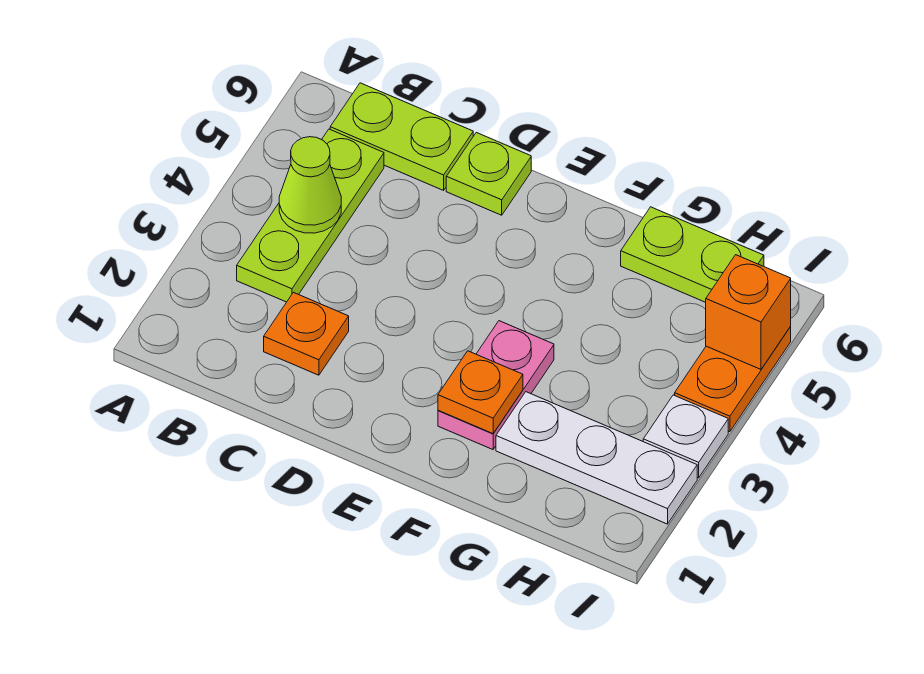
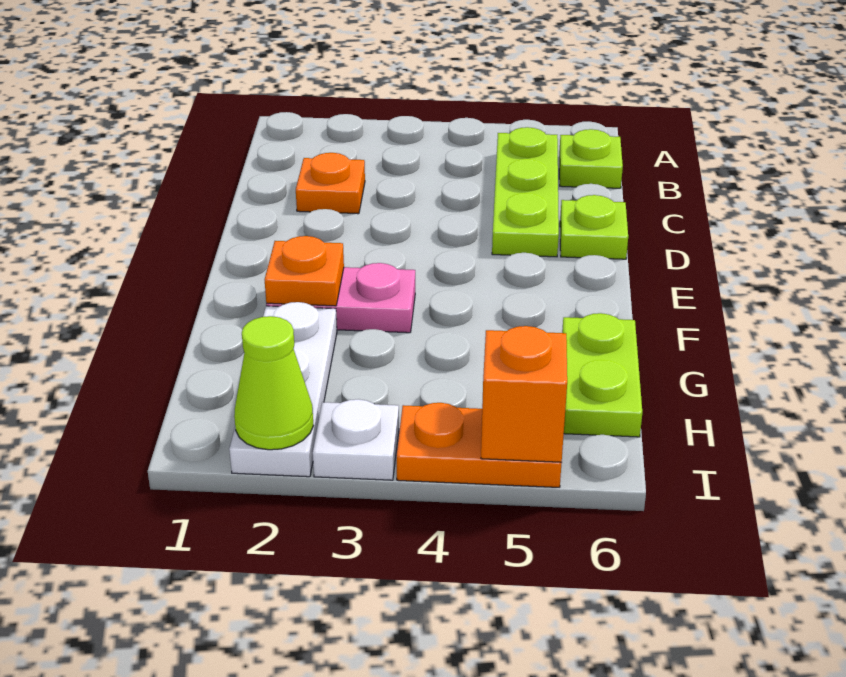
lime plate B3:B5 level 1 -> lime plate B5:D5 level 1
lime cone B4 level 2 -> lime cone I2 level 2
lime plate B6:C6 level 1 -> lime plate B6 level 1

